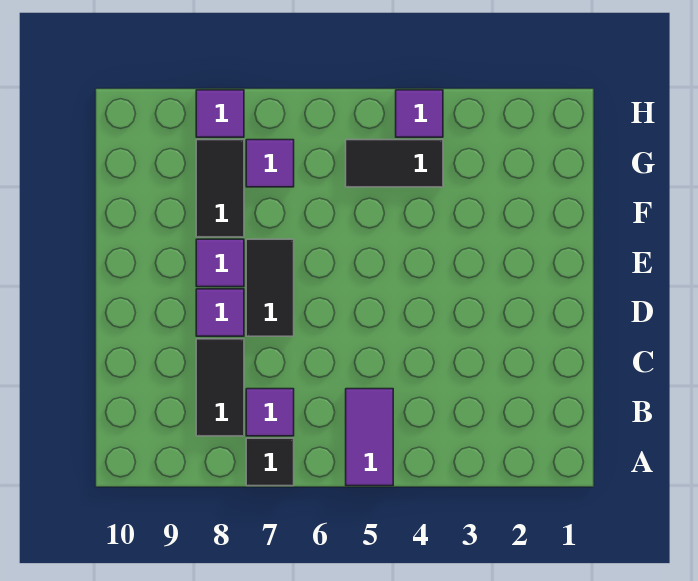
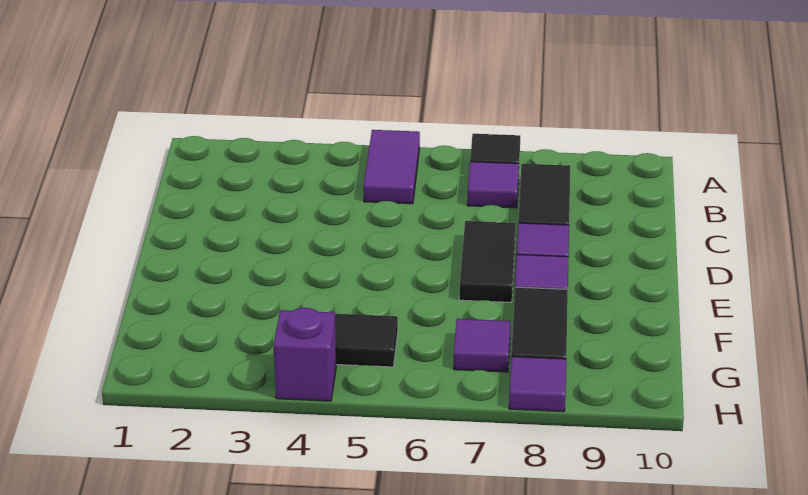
purple tile H4 level 1 -> purple brick H4 level 1

